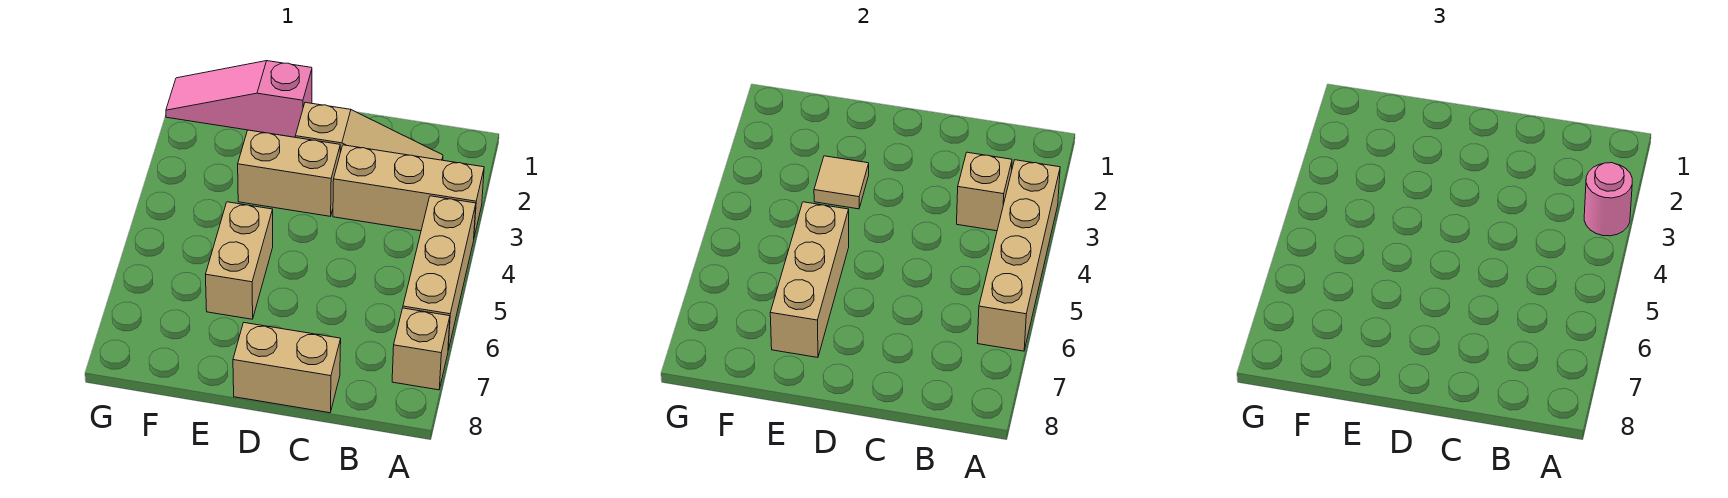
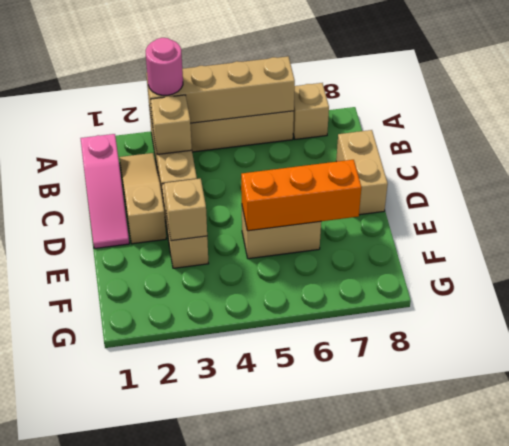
pink slope E1:G1 level 1 top E -> pink slope B1:D1 level 1 top B
tan tile E3 level 2 -> tan brick E3 level 2
tan brick E5:E7 level 2 -> orange brick E5:E7 level 2

